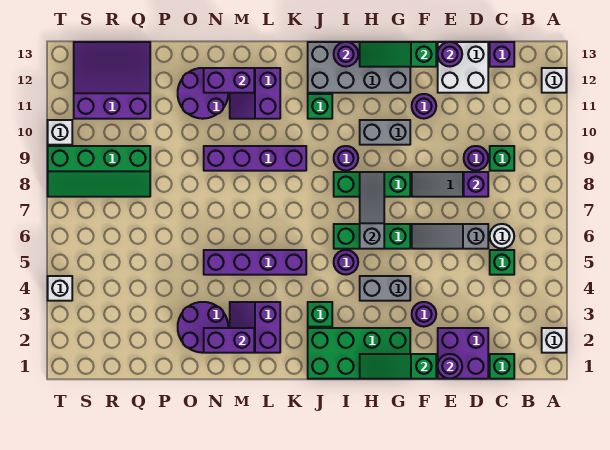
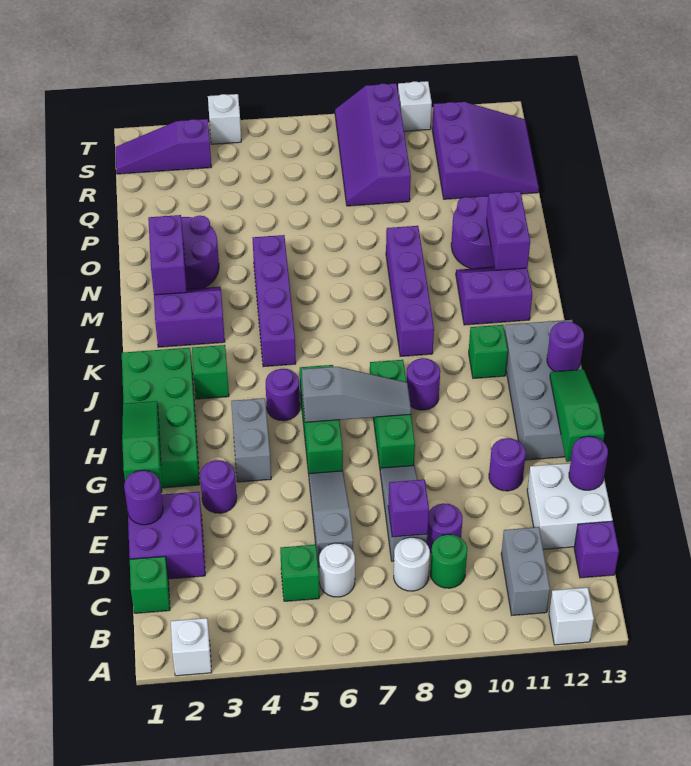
none -> white round brick C8 level 1
green brick C9 level 1 -> green round brick C9 level 1
grey brick G10:H10 level 1 -> grey brick B11:C11 level 1
green slope Q8:T9 level 1 top 9 -> purple slope Q8:T9 level 1 top 9
none -> purple slope S1:S3 level 1 top 3

